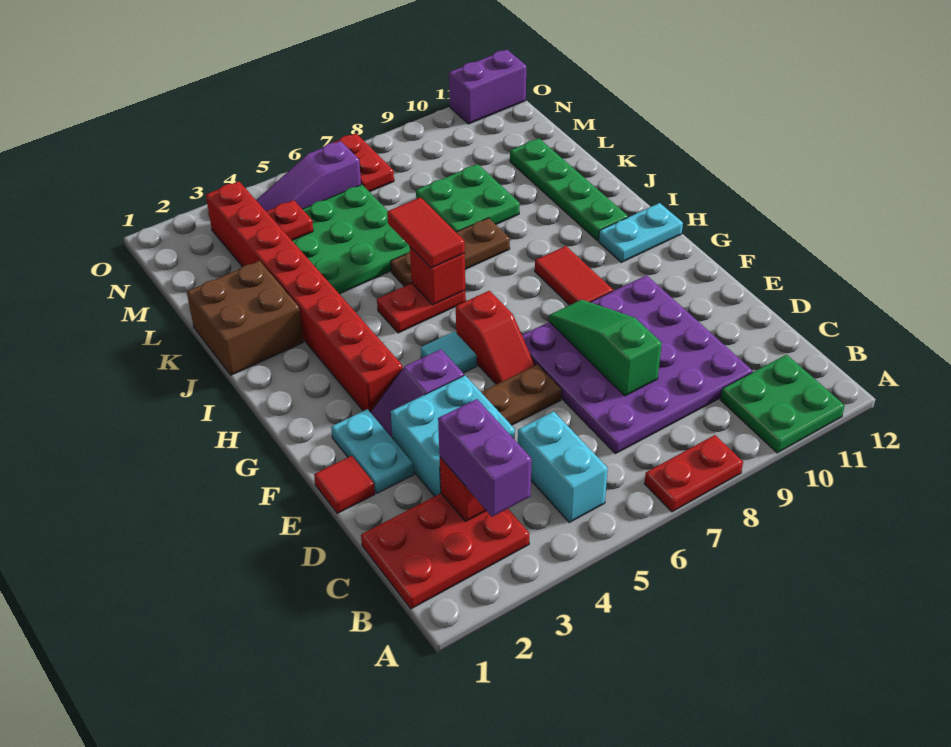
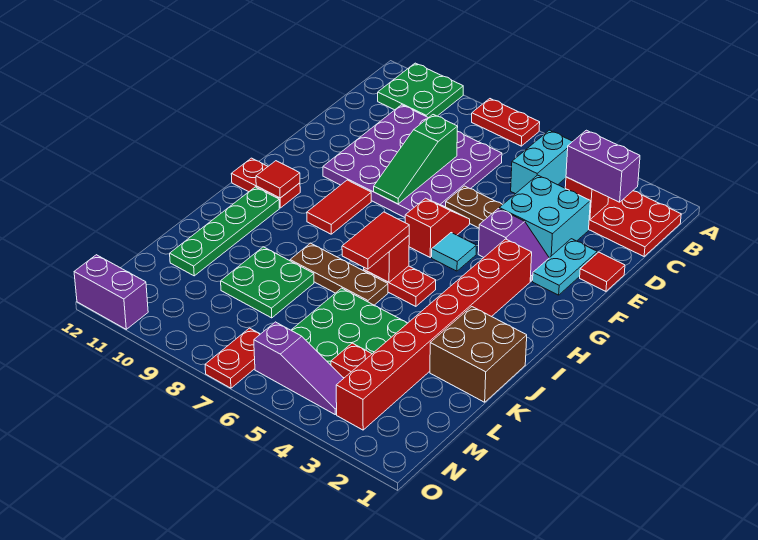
purple brick B3:C3 level 3 -> purple brick C2:C3 level 3
cyan plate H11:H12 level 1 -> red plate H11:H12 level 1
none -> red tile H11 level 2

